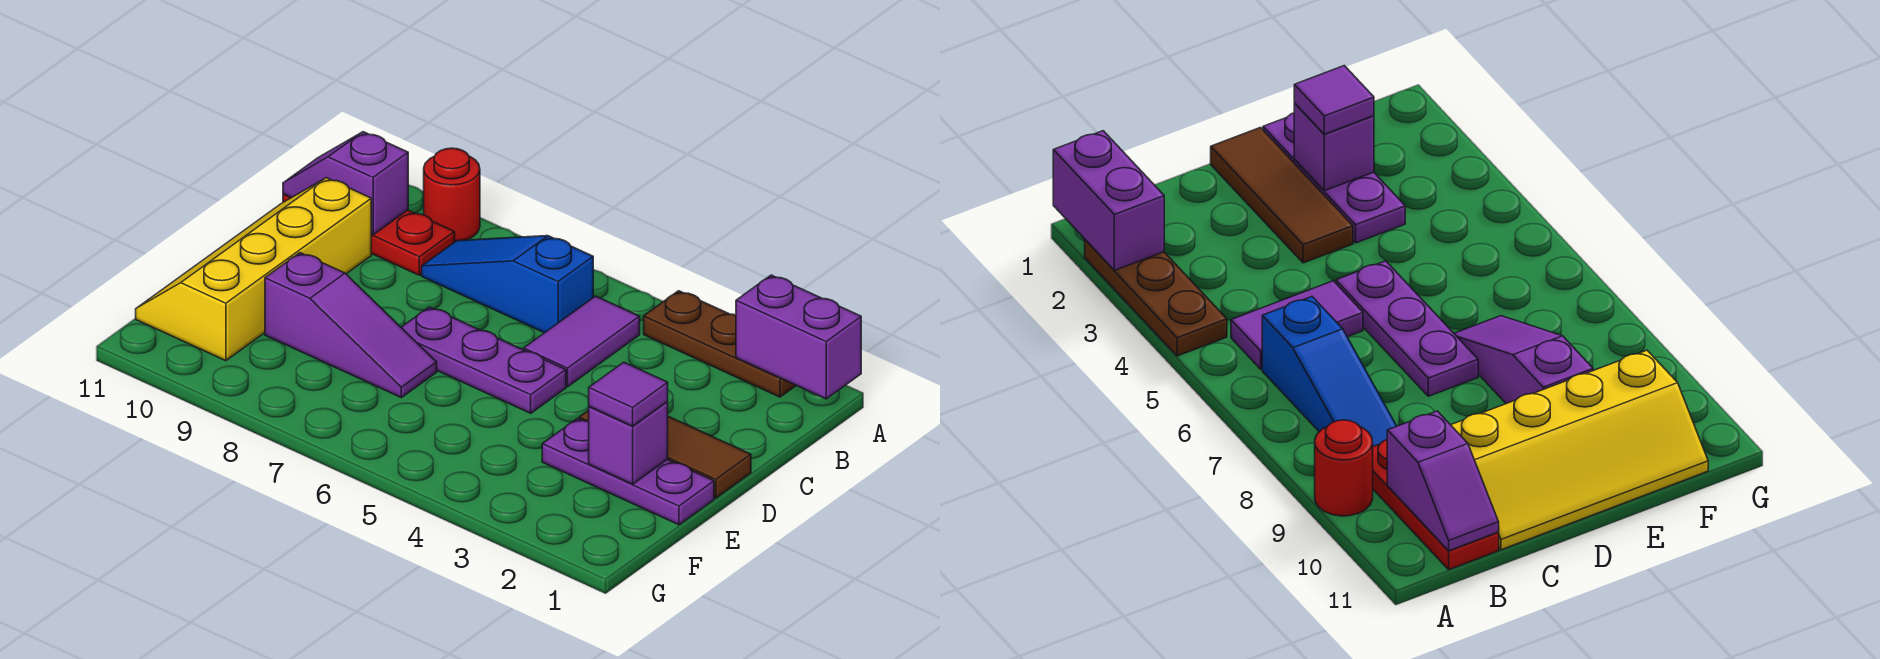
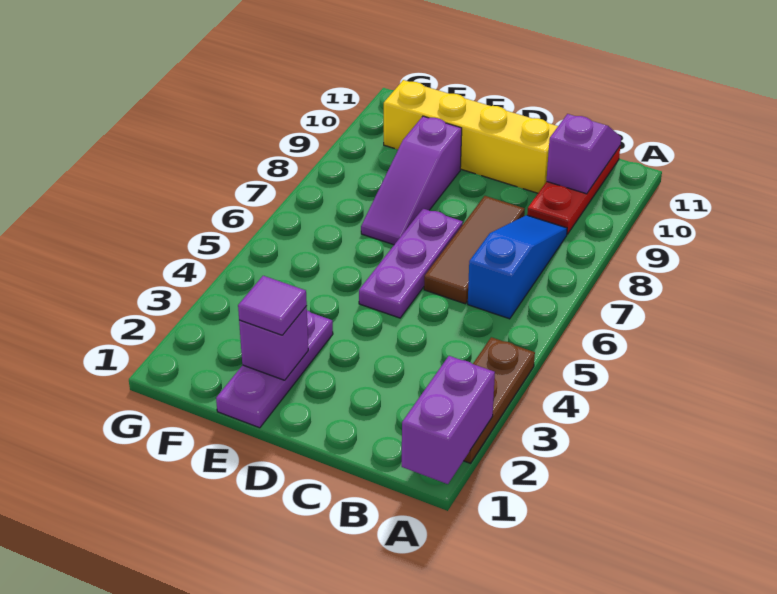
red round brick A9 level 1 -> none
purple tile B5:C5 level 1 -> none
brown tile D1:D3 level 1 -> brown tile C6:C8 level 1

